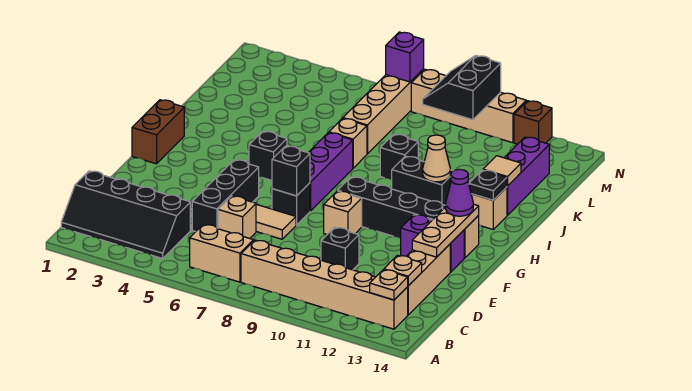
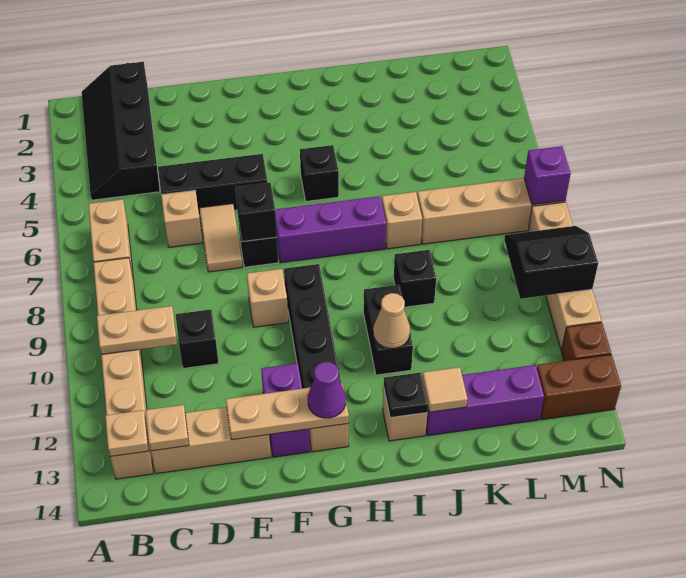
none -> tan plate B10:C10 level 2
brown brick G1:H1 level 1 -> brown brick M13:N13 level 1

